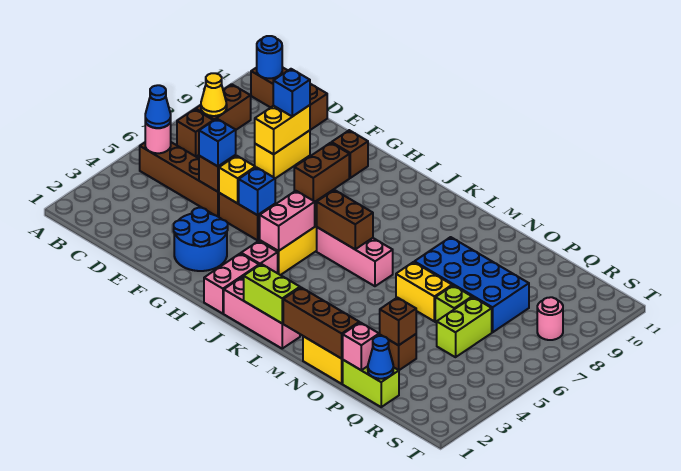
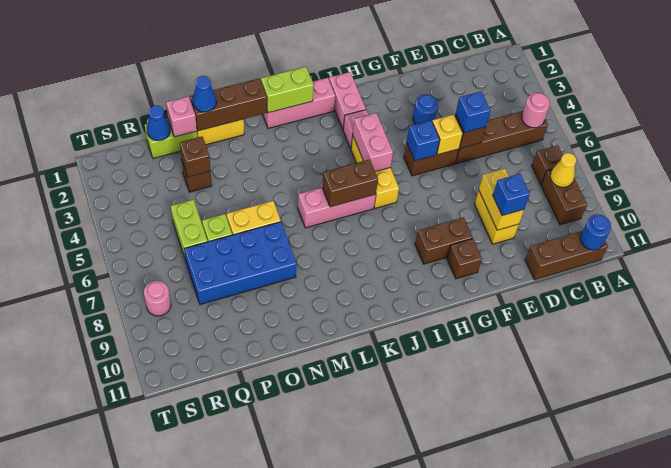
blue cone B5 level 3 -> blue cone O1 level 3
blue round brick F2:G3 level 1 -> blue round brick F3 level 1
brown brick G8:G9 level 1 -> brown brick G9:H9 level 1

